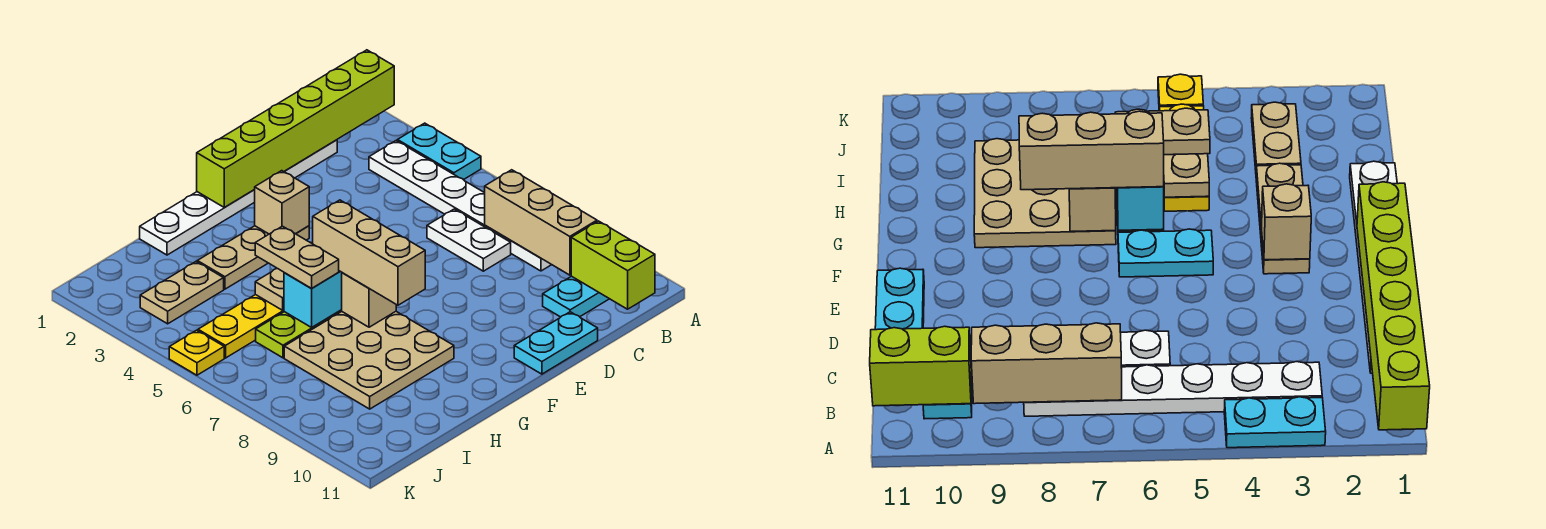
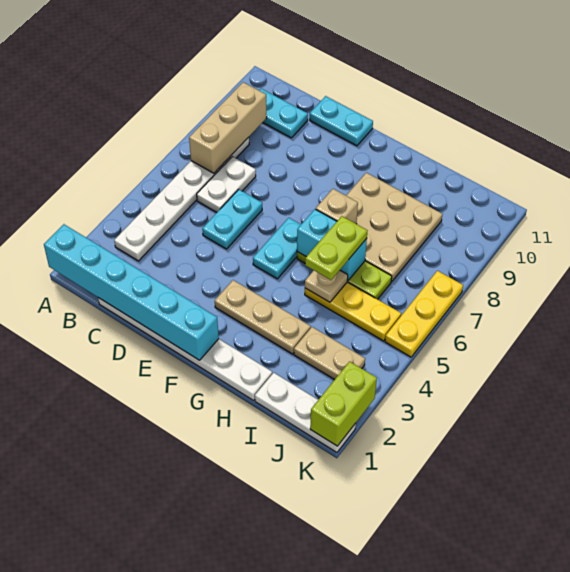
lime brick A1:F1 level 2 -> cyan brick A1:F1 level 2
cyan plate A3:A4 level 1 -> cyan plate D5:D6 level 1
lime brick B10:B11 level 2 -> lime brick K1:K2 level 2
tan brick F3 level 2 -> none
tan brick G6:G8 level 3 -> none
tan plate H5:H6 level 3 -> lime plate H5:H6 level 3
none -> white plate I1:K1 level 1
yellow plate K5 level 1 -> yellow plate K5:K7 level 1

